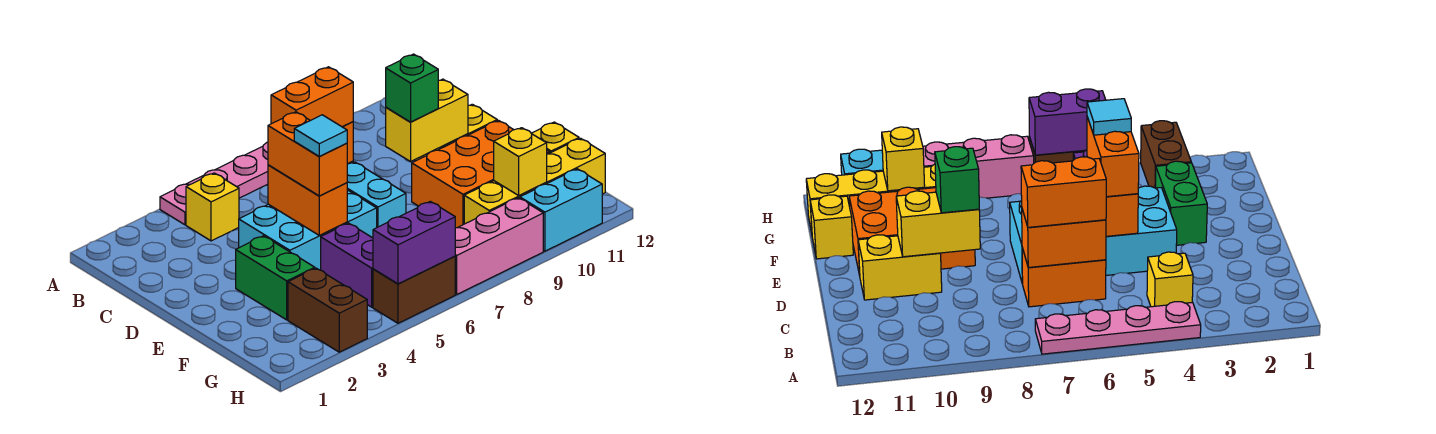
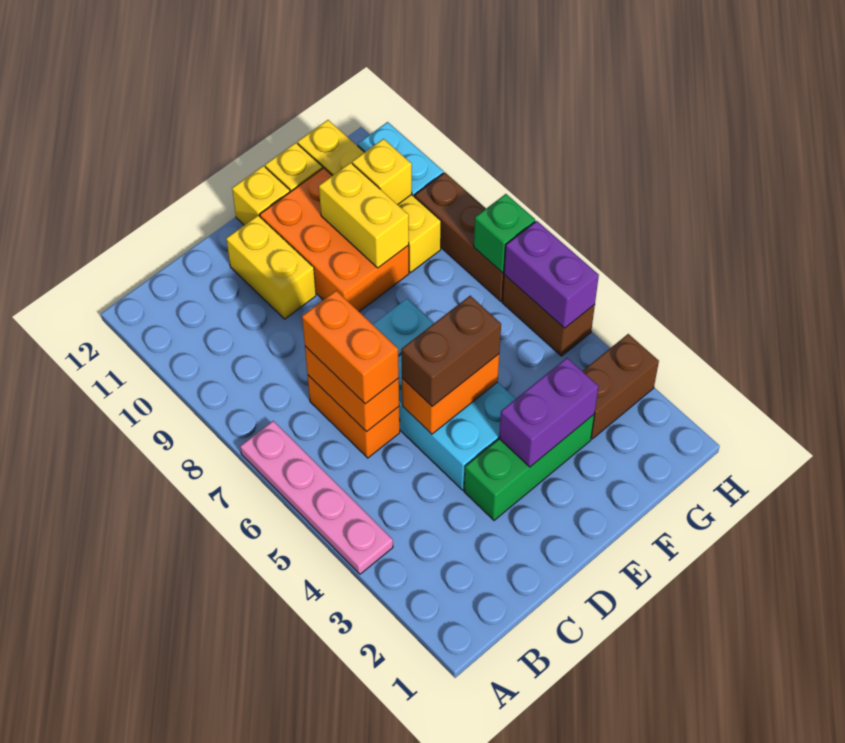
yellow brick B4 level 1 -> yellow brick E12 level 1
orange brick D5:E5 level 3 -> brown brick D5:E5 level 3
yellow brick D9:D10 level 2 -> yellow brick F9:F10 level 2
green brick D9 level 3 -> green brick H7 level 2
green brick E3:F3 level 1 -> green brick D3:F3 level 1
cyan tile E5 level 4 -> none
purple brick F5:G5 level 1 -> purple brick E3:F3 level 2
pink brick H7:H9 level 1 -> brown brick H7:H9 level 1

